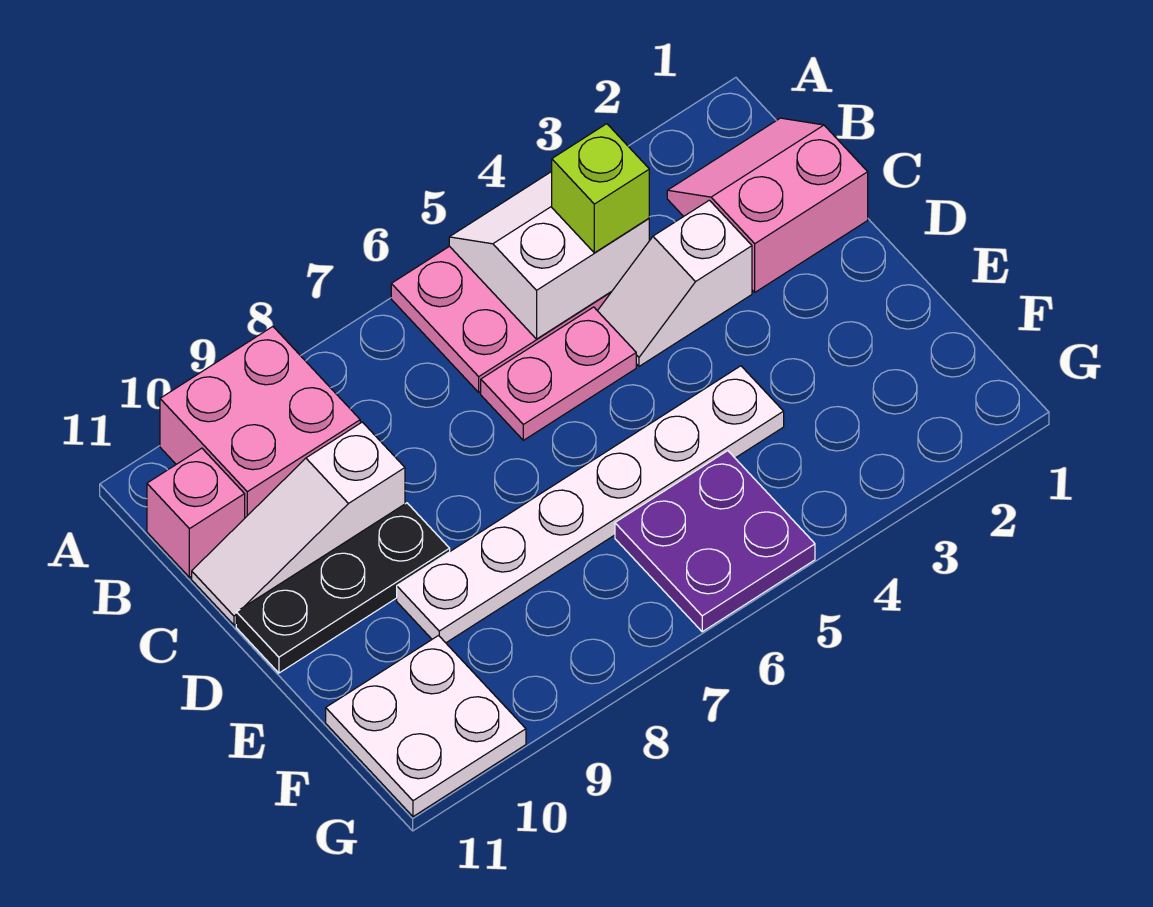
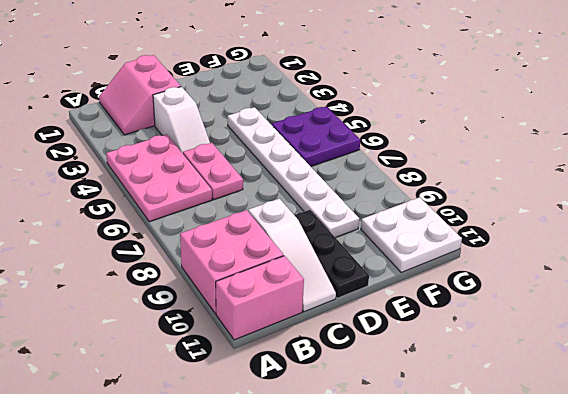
white slope A4:B5 level 2 top B -> none
lime brick B4 level 3 -> none
pink brick B11 level 1 -> pink brick A11:B11 level 1

